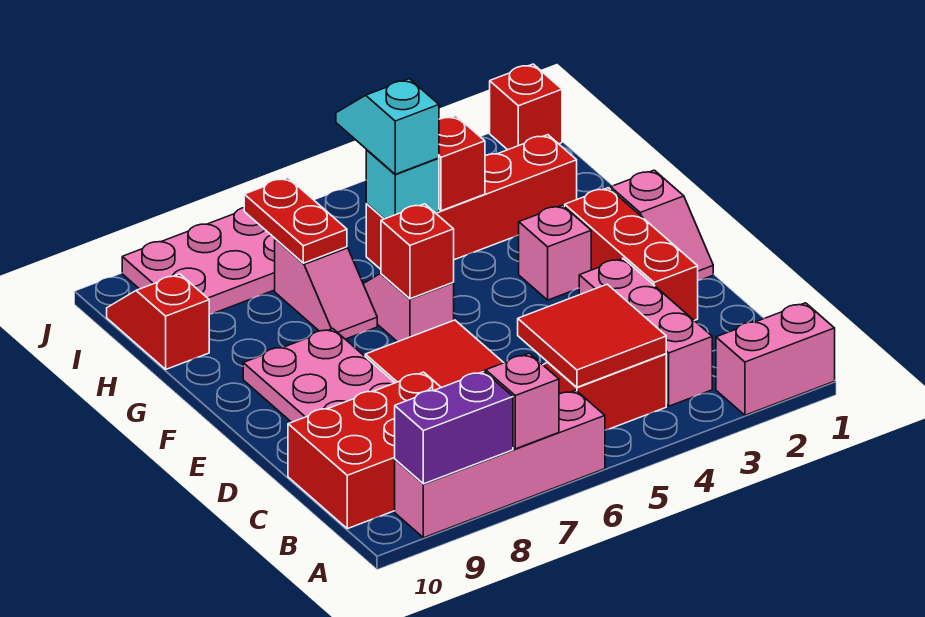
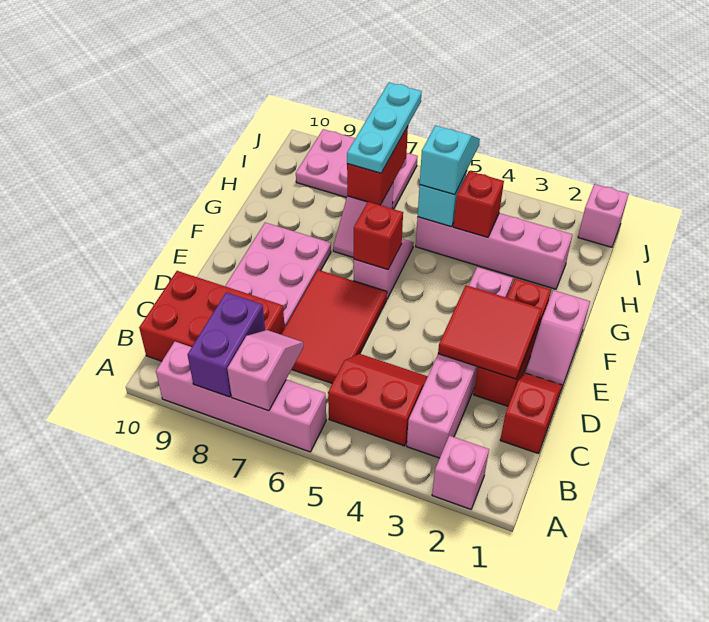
pink brick A1:A2 level 1 -> pink brick A2 level 1
purple brick A8:A9 level 2 -> purple brick A8:B8 level 2
red tile B4:C5 level 2 -> red tile D2:E3 level 2
red brick H2:H5 level 1 -> pink brick H2:H5 level 1
red plate H7:I7 level 2 -> red brick H7:I7 level 2
none -> cyan plate H7:J7 level 3
red slope H10:I10 level 1 top H -> red slope C1:D1 level 1 top C
red brick J1 level 1 -> pink brick J1 level 1

